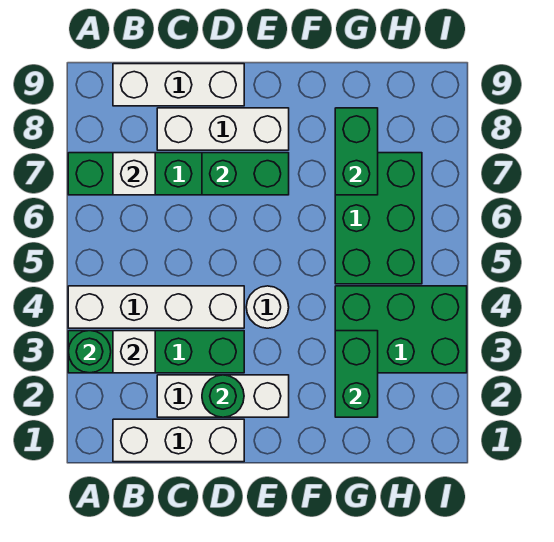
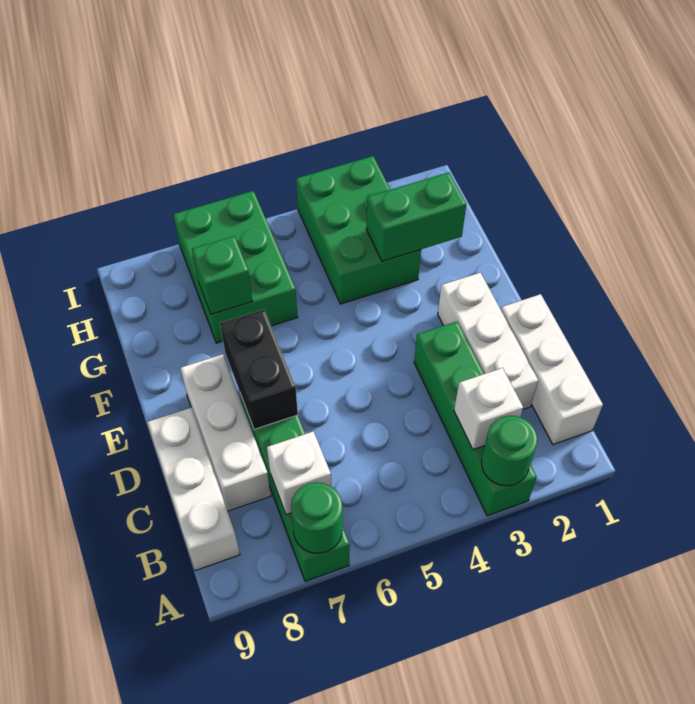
white brick A4:D4 level 1 -> none
green round brick D2 level 2 -> green round brick A7 level 2
green brick D7:E7 level 2 -> black brick D7:E7 level 2
white round brick E4 level 1 -> none
green brick G5:H7 level 1 -> green brick G6:I7 level 1
green brick G7:G8 level 2 -> green brick G7 level 2

